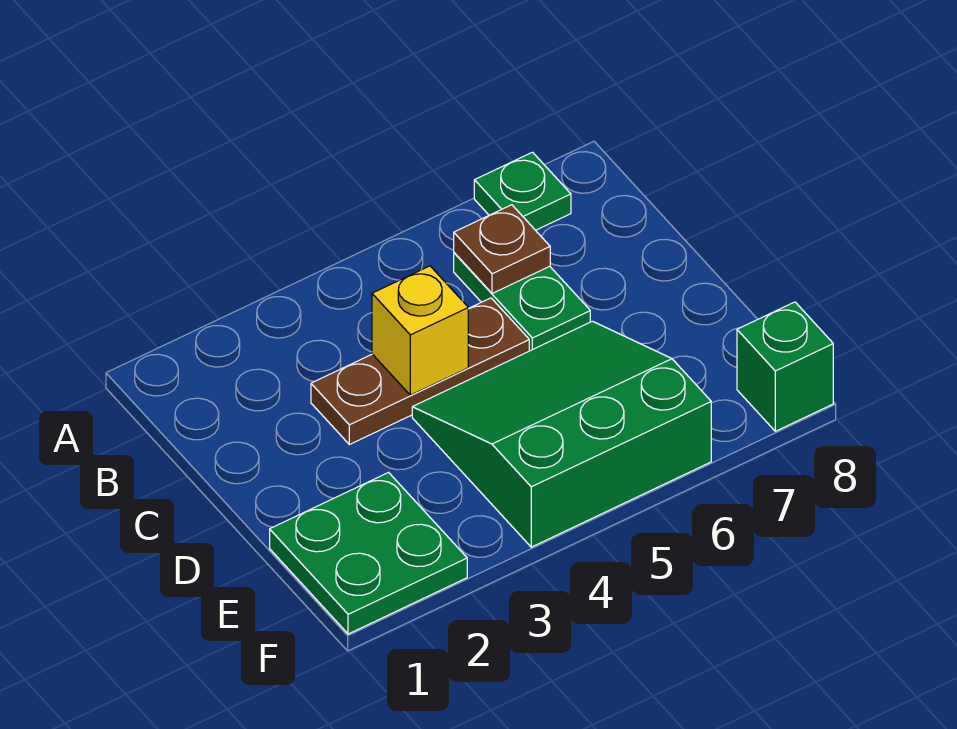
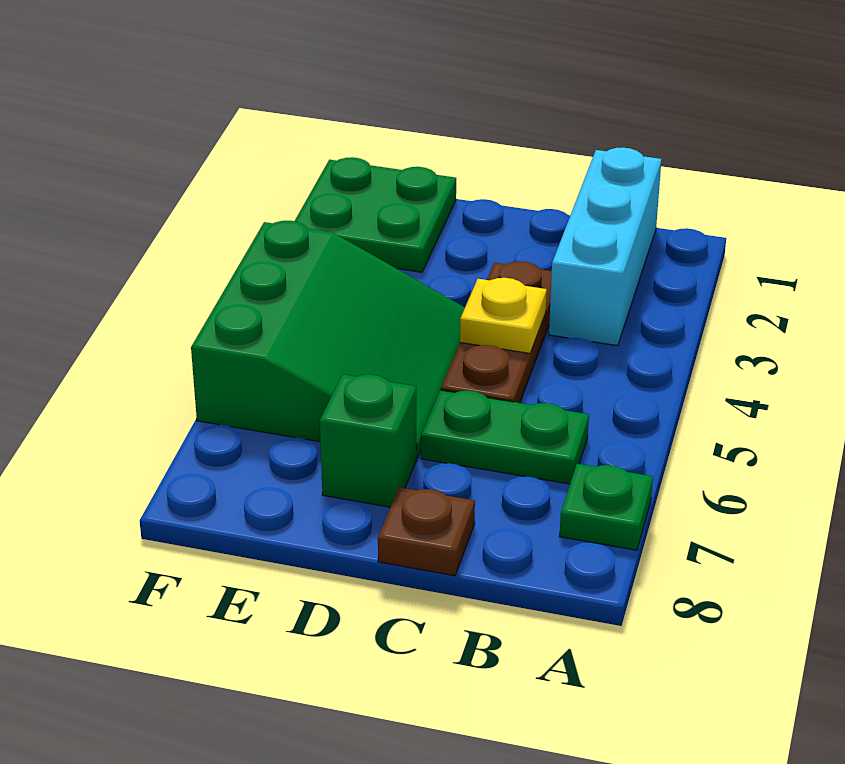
none -> cyan brick B1:B3 level 1
brown plate B6 level 2 -> brown plate C8 level 1
yellow brick C4 level 2 -> yellow plate C4 level 2
green brick F8 level 1 -> green brick D7 level 1

